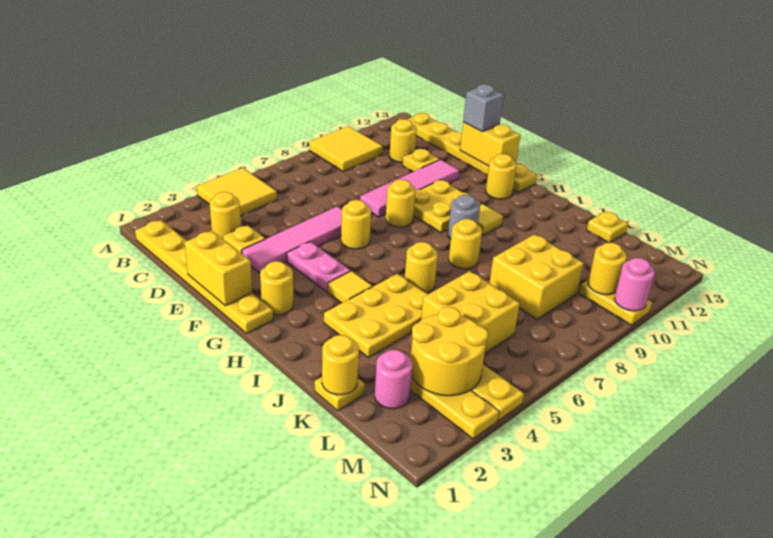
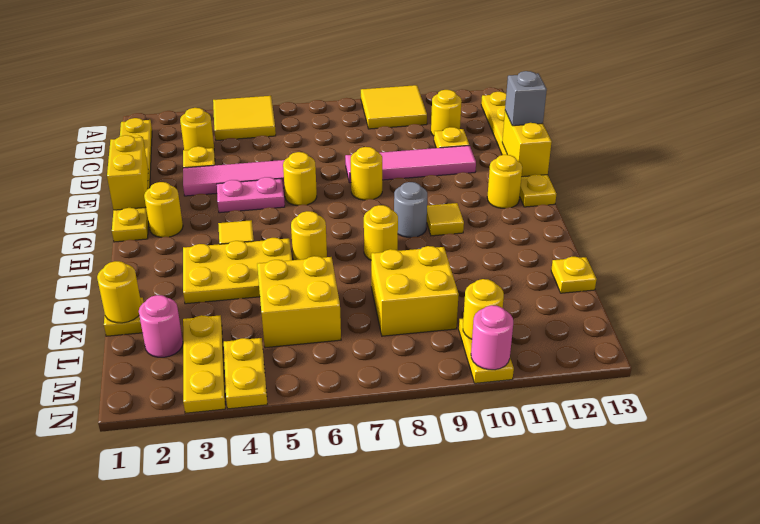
pink plate F4:G4 level 1 -> pink plate F4:F5 level 1
yellow plate F9:G10 level 1 -> none
yellow round brick L3:M4 level 2 -> none

